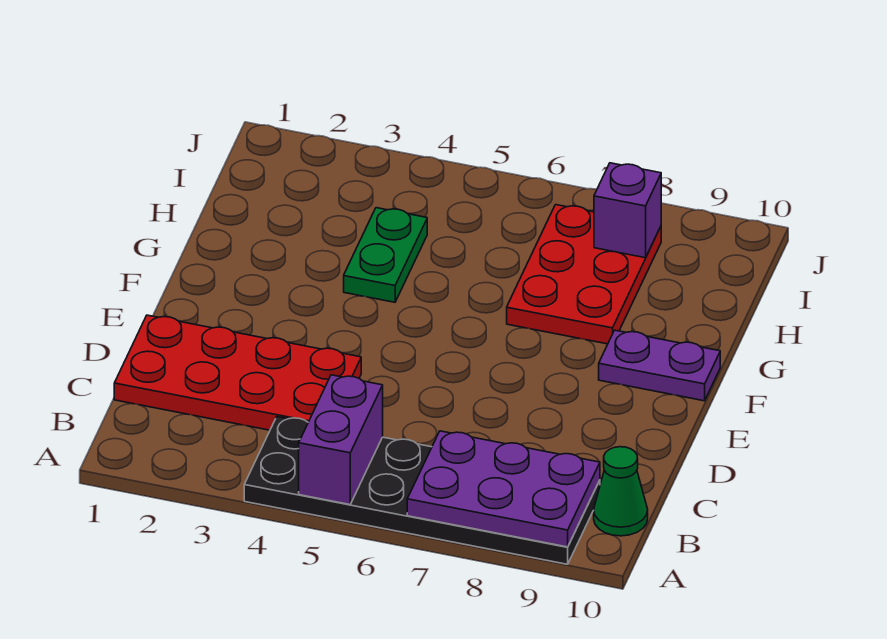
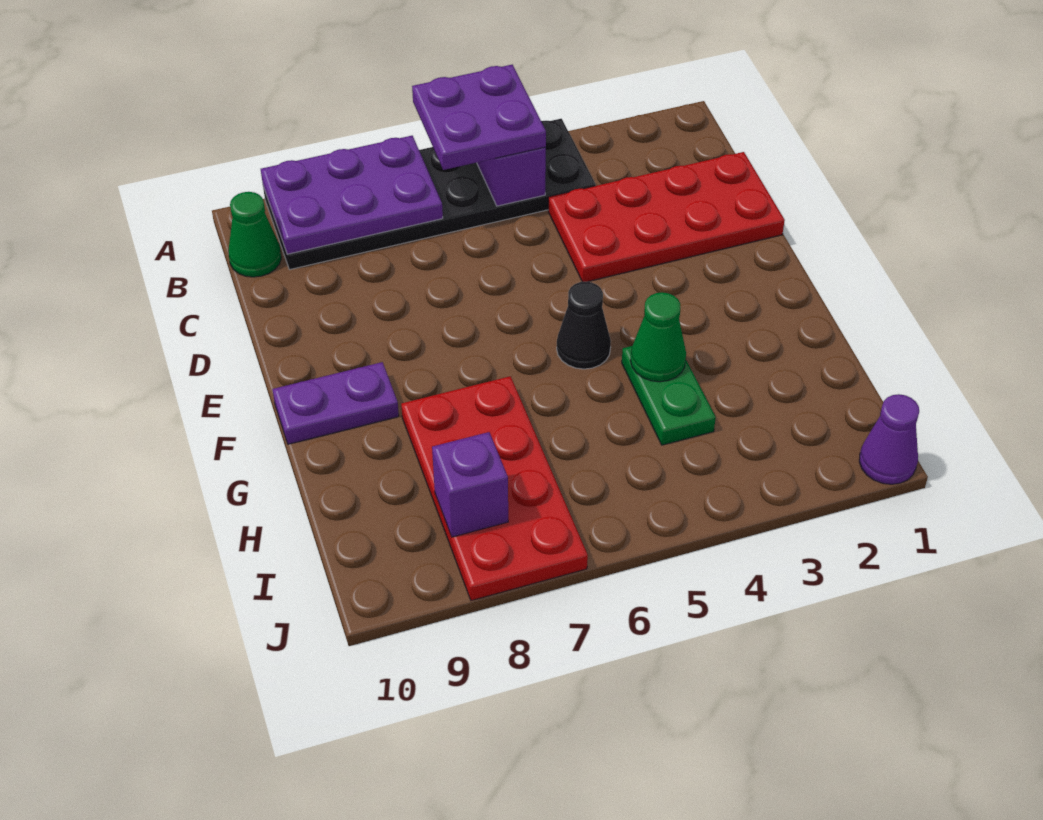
none -> purple plate A5:B6 level 3
none -> black cone F5 level 1
none -> green cone G4 level 2
red plate G7:I8 level 1 -> red plate G7:J8 level 1
none -> purple cone J1 level 1

